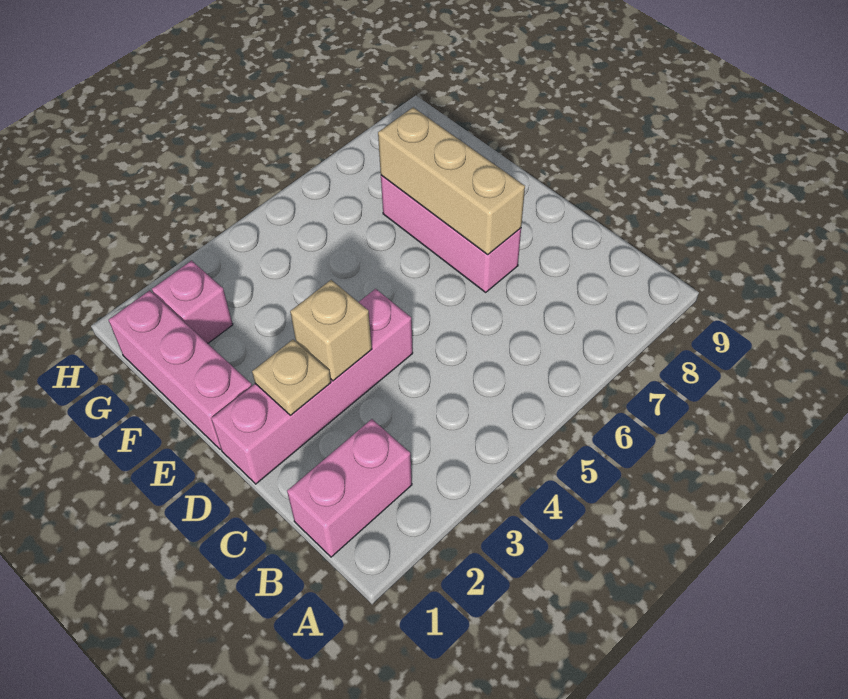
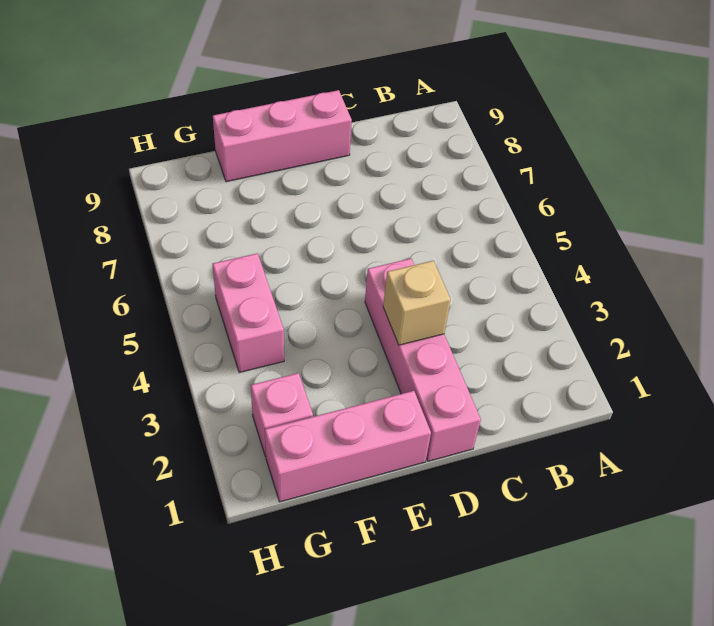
pink brick B1:B2 level 1 -> pink brick G4:G5 level 1
tan plate D2 level 2 -> none
pink brick D7:F7 level 1 -> pink brick D9:F9 level 1
tan brick D7:F7 level 2 -> none

